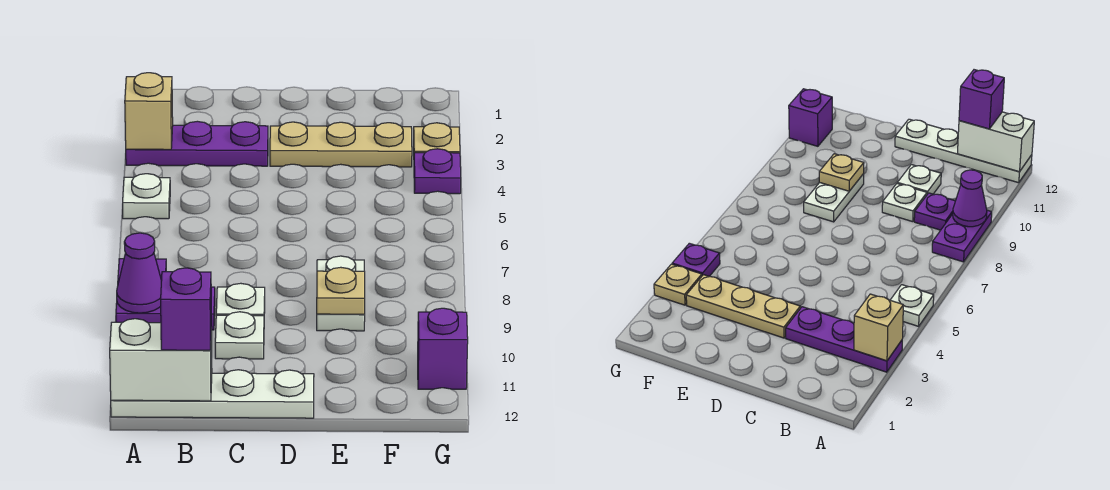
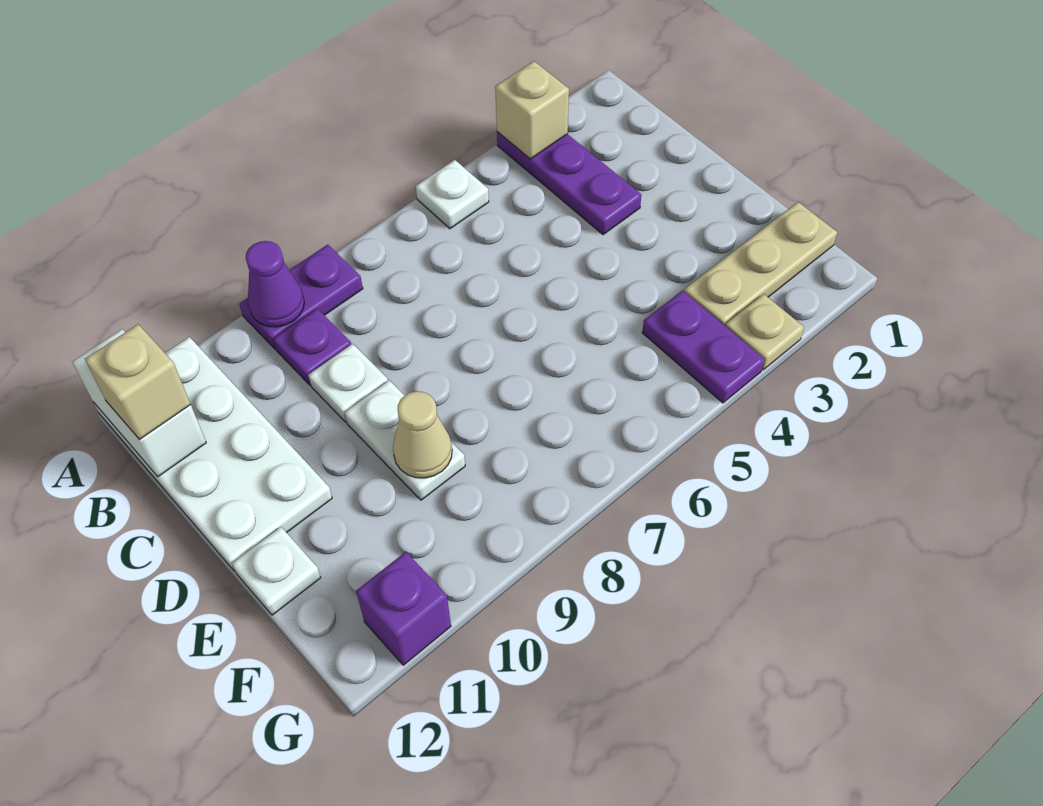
white plate A12:D12 level 1 -> white plate A11:D12 level 1
purple brick B12 level 3 -> tan brick B12 level 3
white plate C10 level 1 -> white plate E12 level 1
tan plate D3:F3 level 1 -> tan plate F1:F3 level 1
white plate E8:E9 level 1 -> white plate D9:E9 level 1
tan plate E9 level 2 -> tan cone E9 level 2
purple plate G4 level 1 -> purple plate F4:G4 level 1

